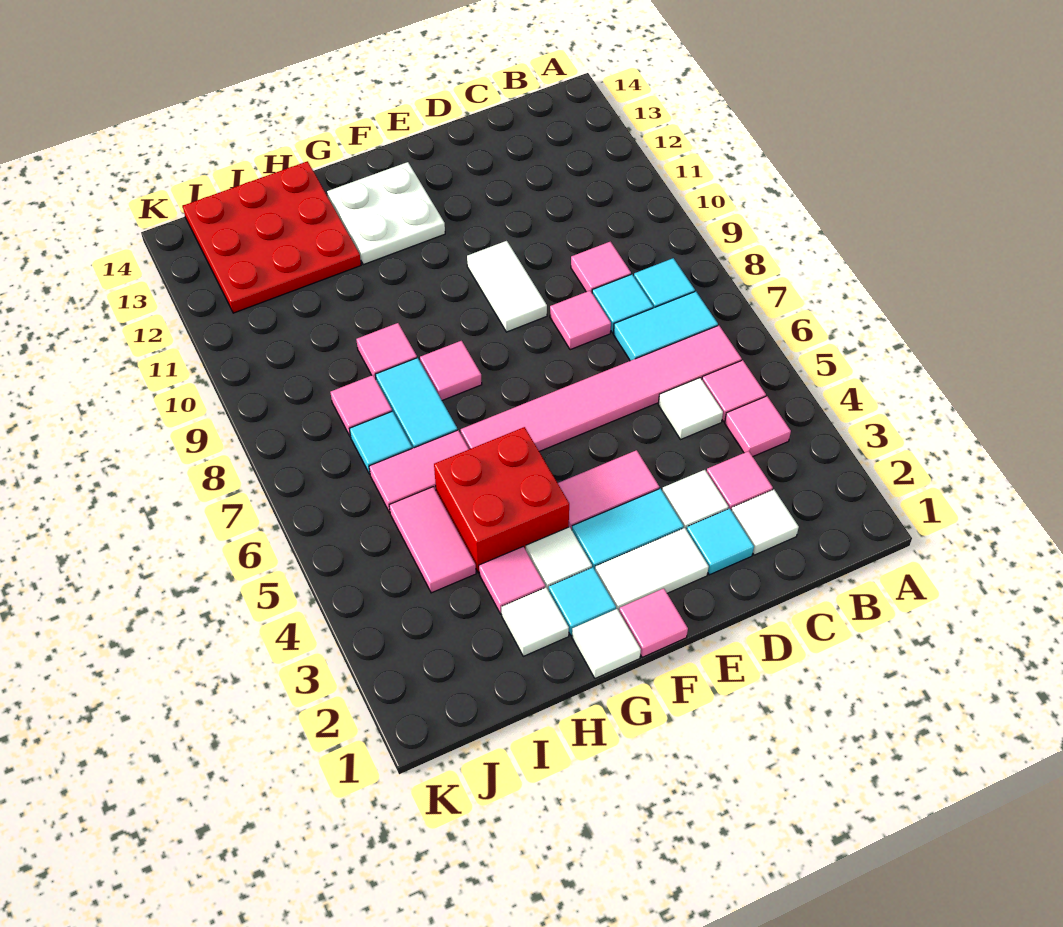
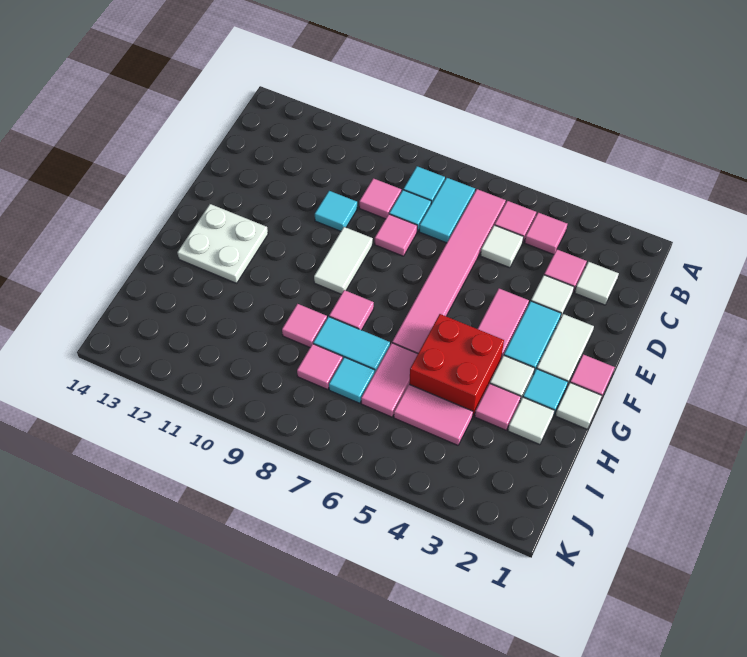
cyan tile D2 level 1 -> cyan tile D10 level 1
white tile E9:E10 level 1 -> white tile E9:F9 level 1
red plate H12:J14 level 1 -> none

